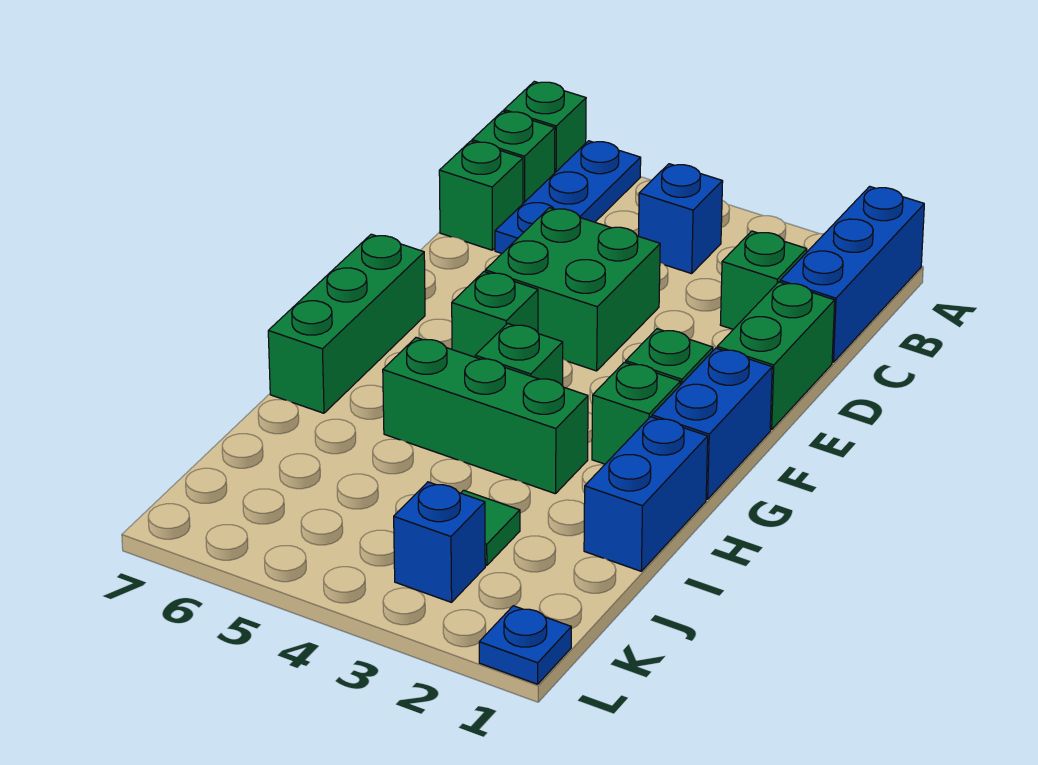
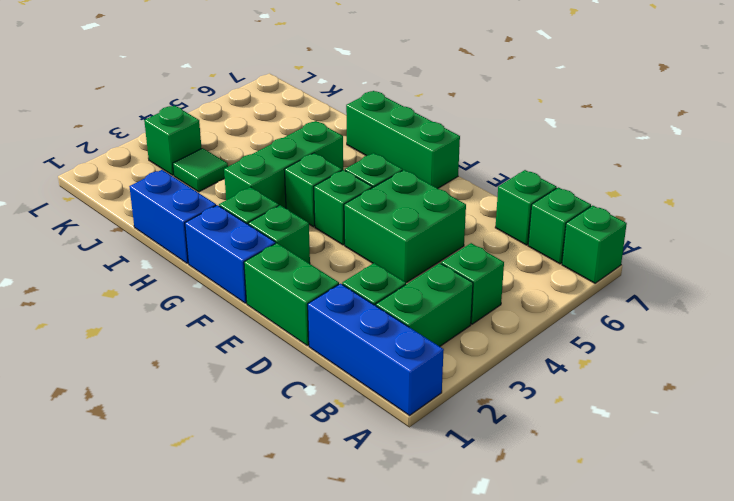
blue plate A6:C6 level 1 -> none
none -> green brick B2:B3 level 1
blue brick B4 level 1 -> green brick B4 level 1
none -> green brick F4 level 1
blue brick K3 level 1 -> green brick K3 level 1
blue plate L1 level 1 -> none

